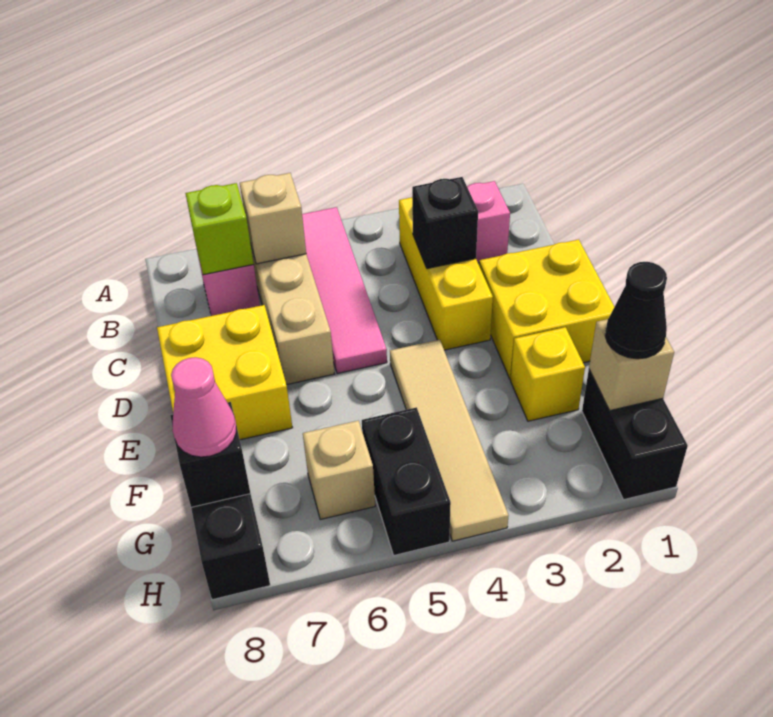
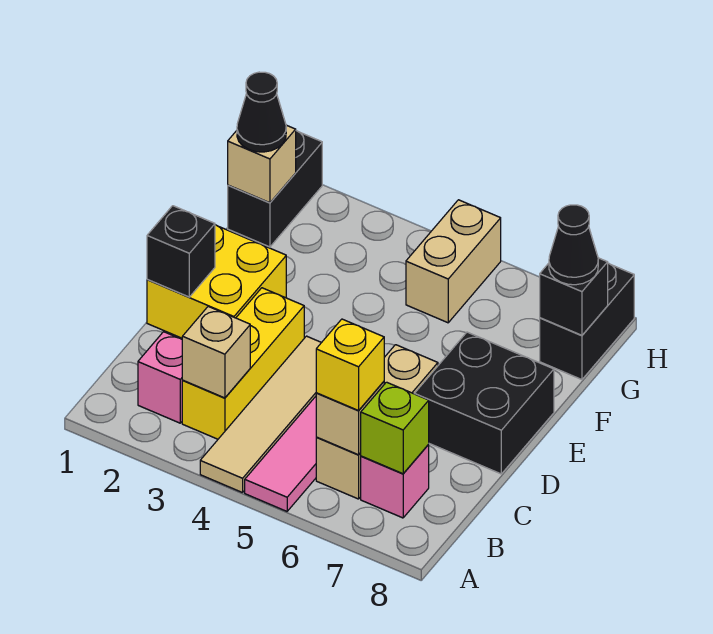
black brick C3 level 2 -> black brick D1 level 2
yellow brick D7:E8 level 1 -> black brick D7:E8 level 1
tan tile E4:H4 level 1 -> tan tile A4:D4 level 1
yellow brick F2 level 1 -> yellow brick B6 level 3
black brick G5:H5 level 1 -> tan brick G5:H5 level 1
tan brick G6 level 1 -> tan brick B3 level 2
pink cone G8 level 3 -> black cone G8 level 3

